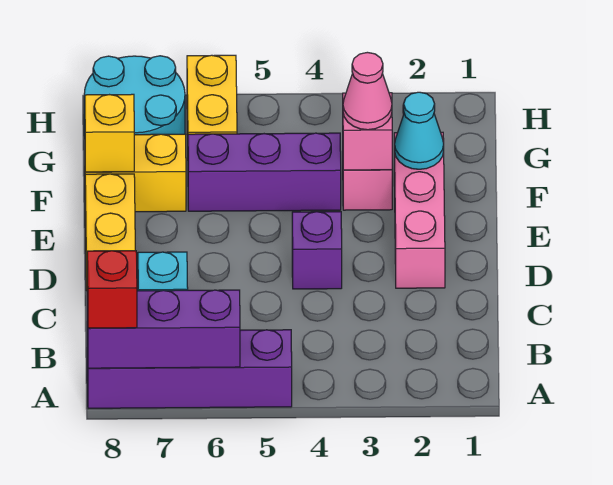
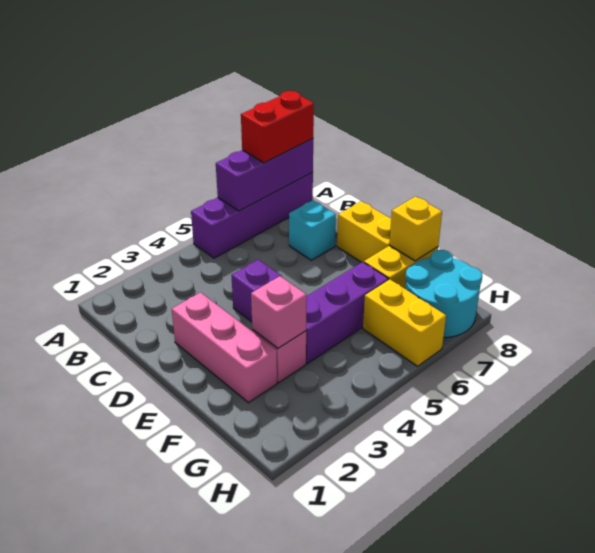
red brick A8 level 3 -> red brick A7:A8 level 3
cyan cone F2 level 2 -> none
pink cone F3 level 3 -> none

